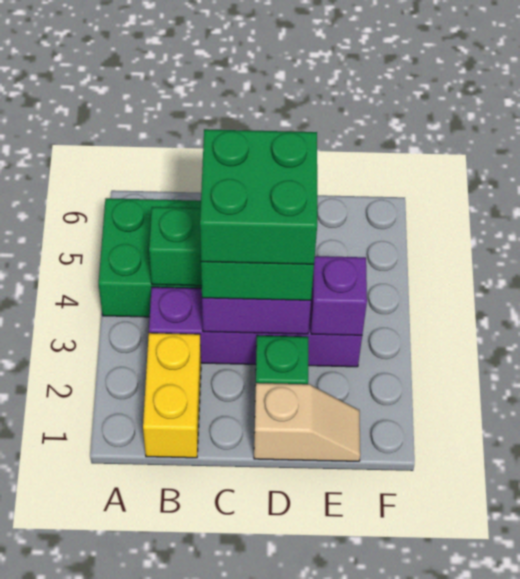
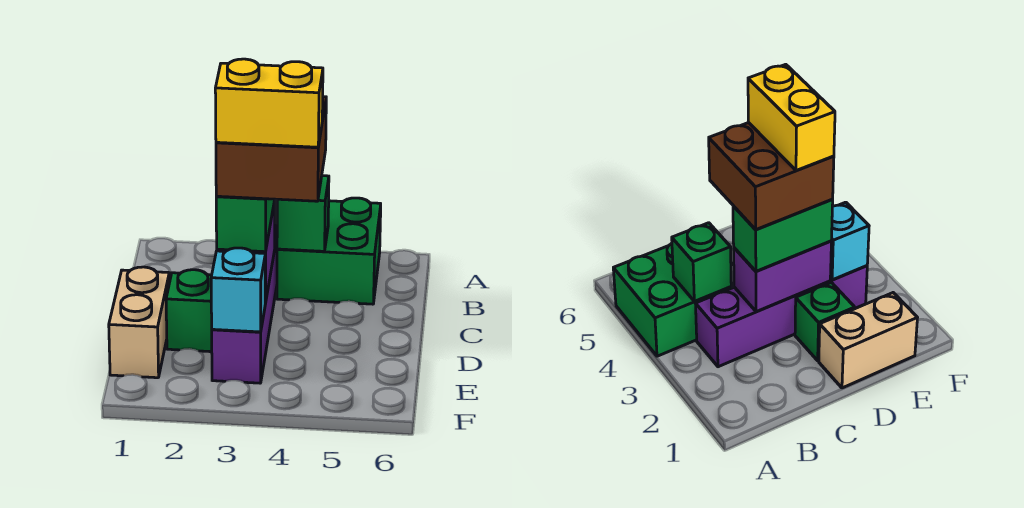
yellow brick B1:B2 level 1 -> yellow brick D3:D4 level 5
green brick C3:D4 level 4 -> brown brick C3:D4 level 4
tan slope D1:E1 level 1 top D -> tan brick D1:E1 level 1
purple brick E3 level 2 -> cyan brick E3 level 2

